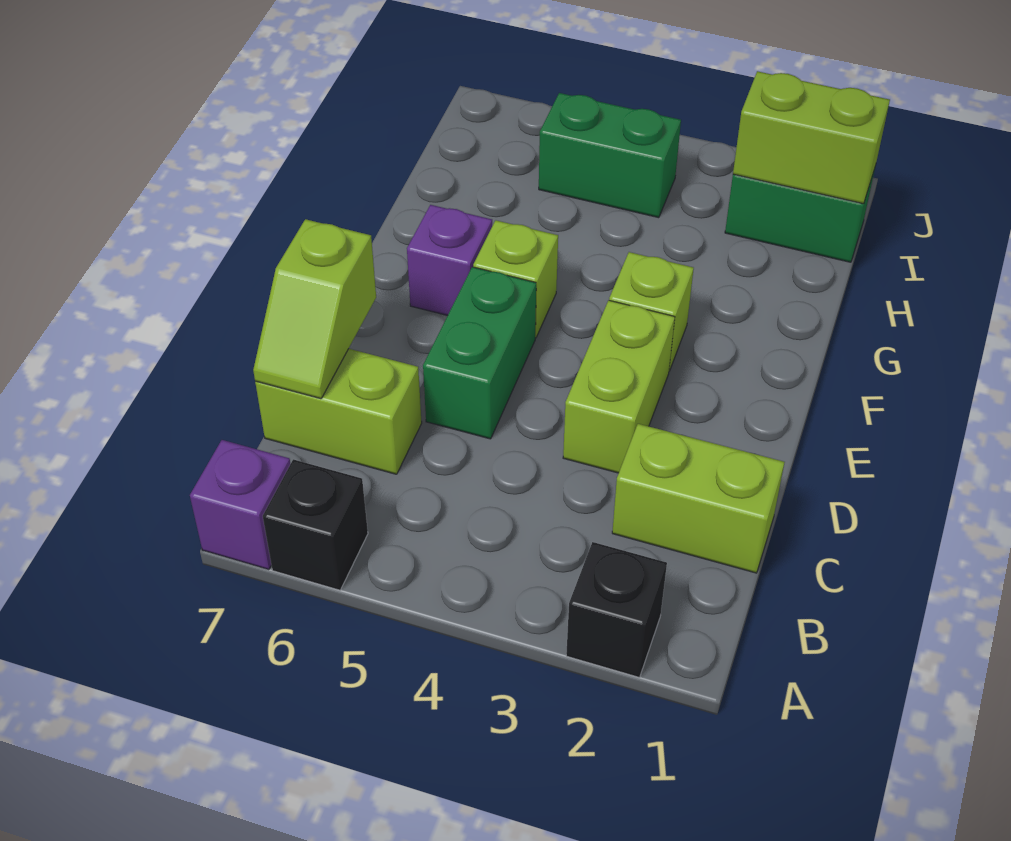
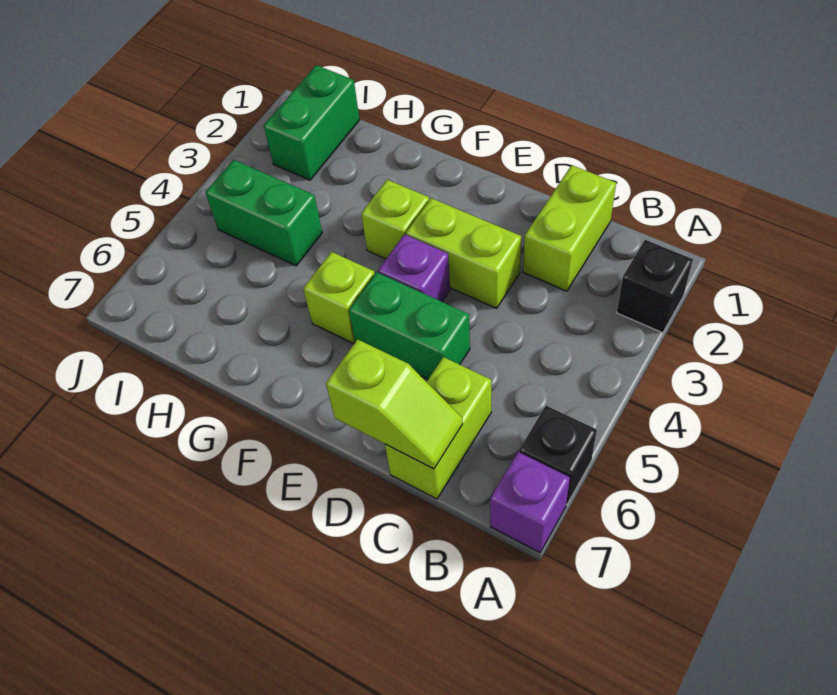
purple brick F6 level 1 -> purple brick E4 level 1
lime brick I1:I2 level 2 -> none
green brick I4:I5 level 1 -> green brick H4:I4 level 1

